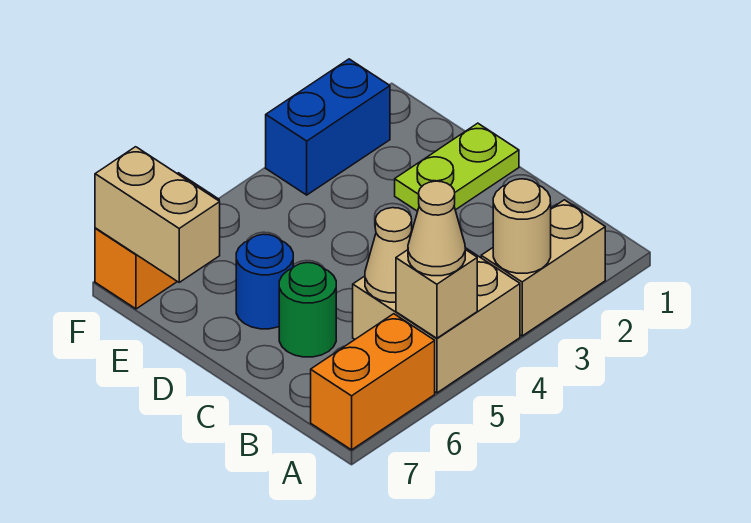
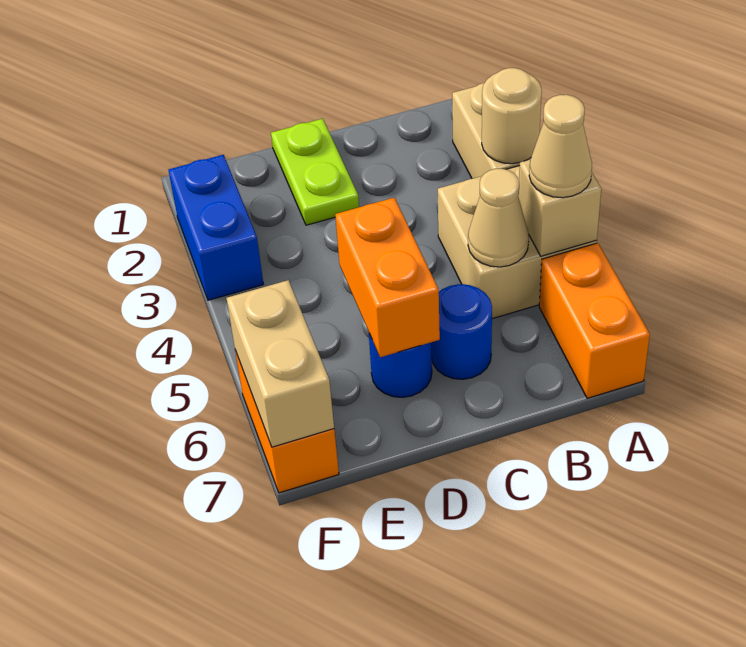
green round brick C6 level 1 -> blue round brick C6 level 1
none -> orange brick D5:D6 level 2
tan brick E7:F7 level 2 -> tan brick F6:F7 level 2

